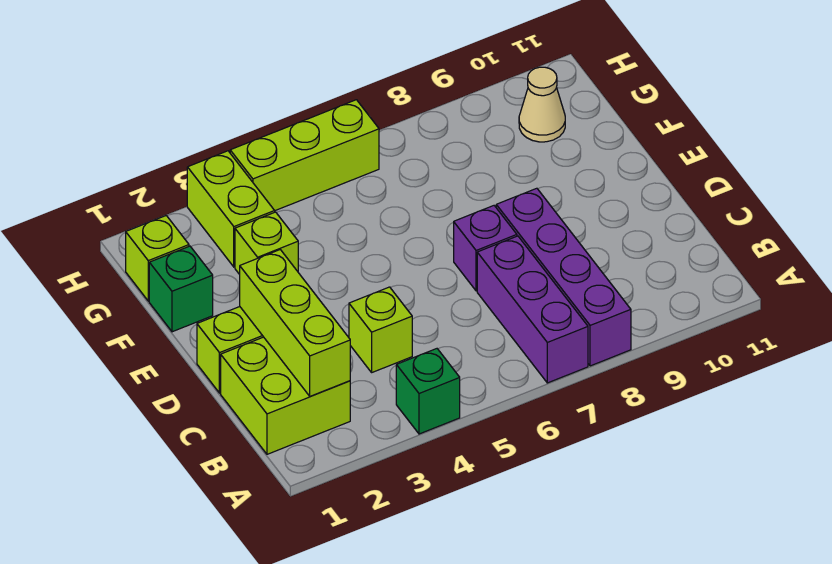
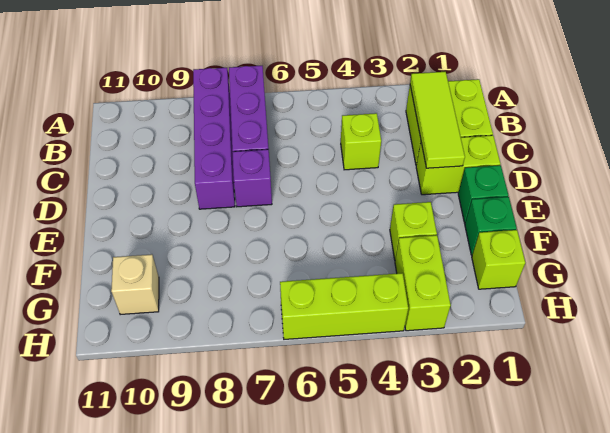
green brick A4 level 1 -> green brick E1 level 1
lime brick B2:D2 level 2 -> lime tile B2:D2 level 2
tan cone G10 level 1 -> tan brick G10 level 1

